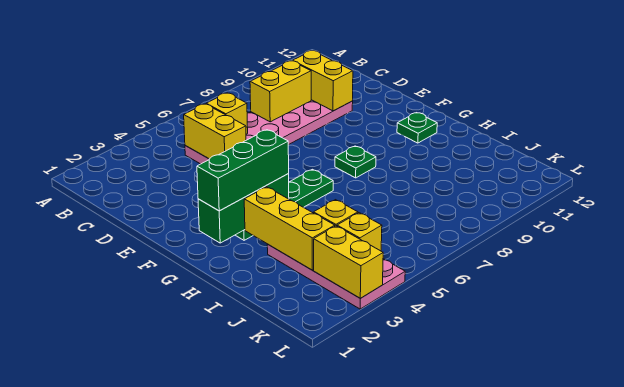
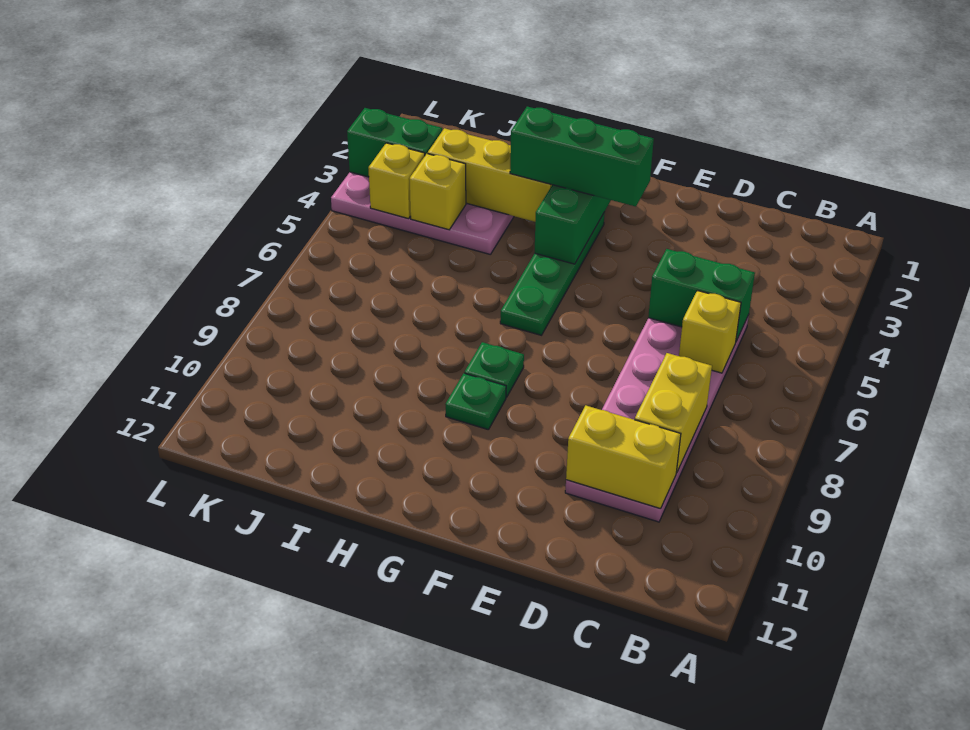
yellow brick C5:D5 level 2 -> green brick C5:D5 level 2
green brick G2:G4 level 3 -> green brick F3:H3 level 3
green plate G11 level 1 -> green plate G9 level 1
yellow brick K3:L3 level 2 -> green brick K3:L3 level 2

